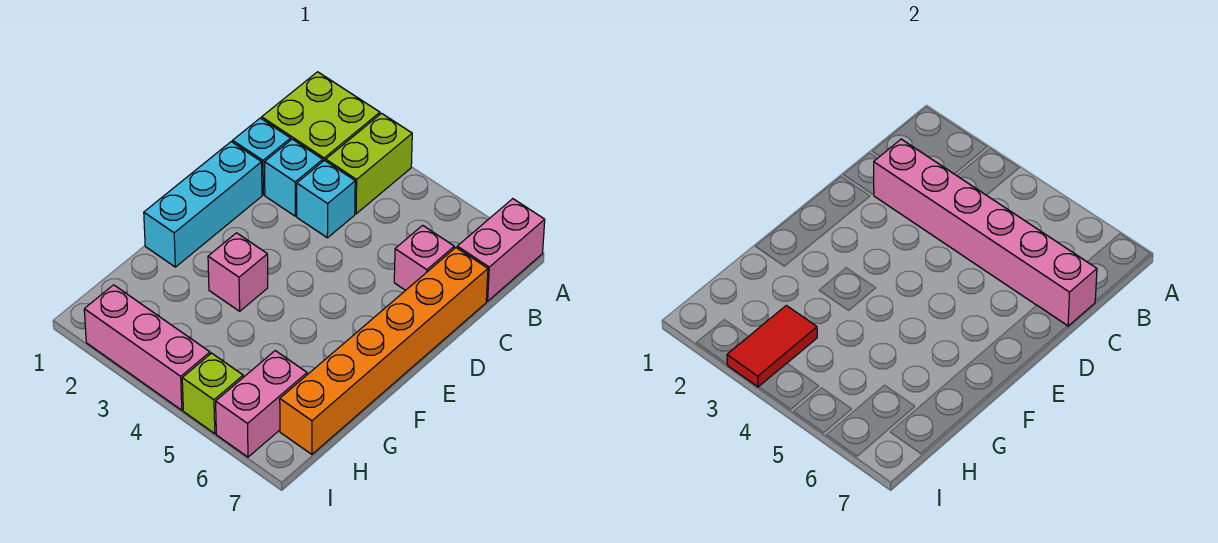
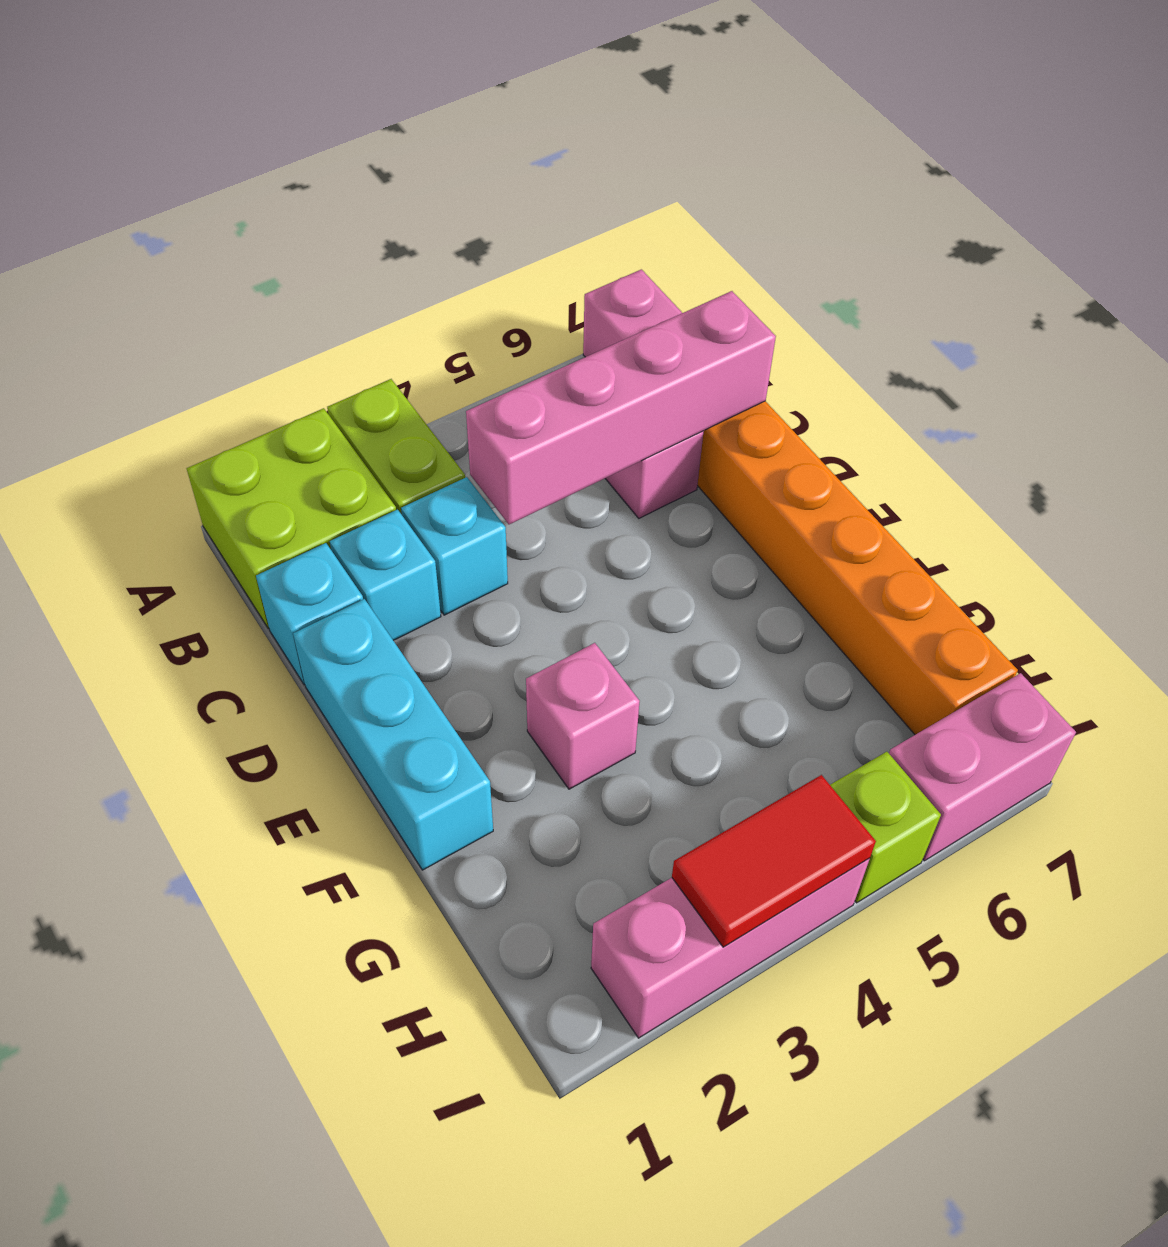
pink brick C2:C7 level 2 -> pink brick C4:C7 level 2
red tile H3:I3 level 2 -> red tile I3:I4 level 2
pink brick H6:I6 level 1 -> pink brick I6:I7 level 1

